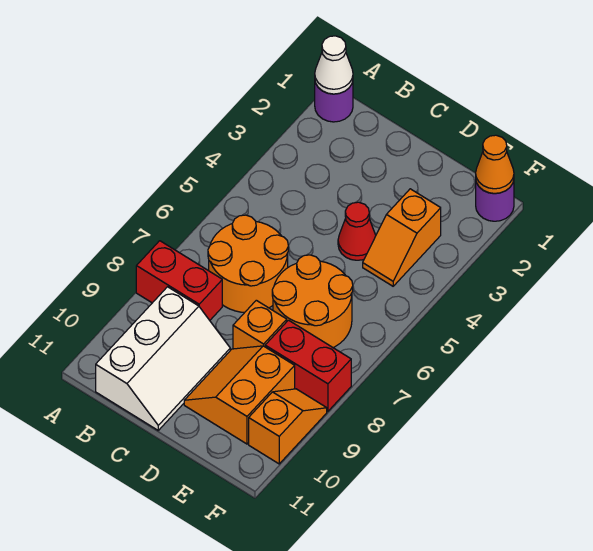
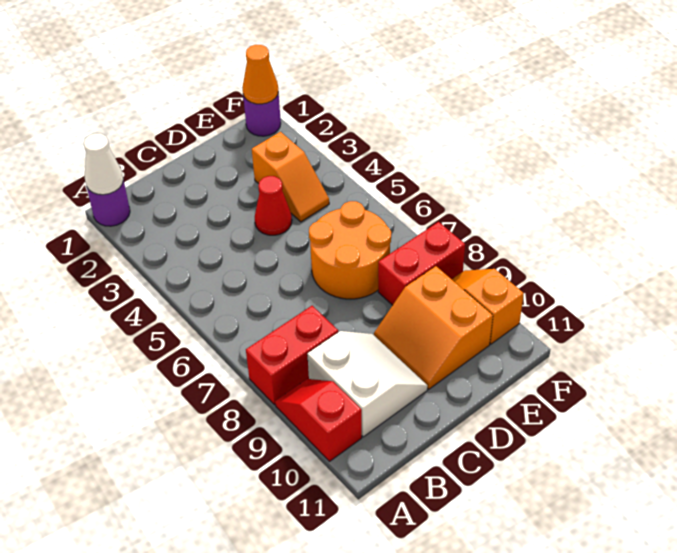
none -> red slope A9:A10 level 1 top 10
orange round brick B6:C7 level 1 -> none
white slope B9:C11 level 1 top B -> white slope B9:C10 level 1 top B
orange brick D8 level 1 -> none

